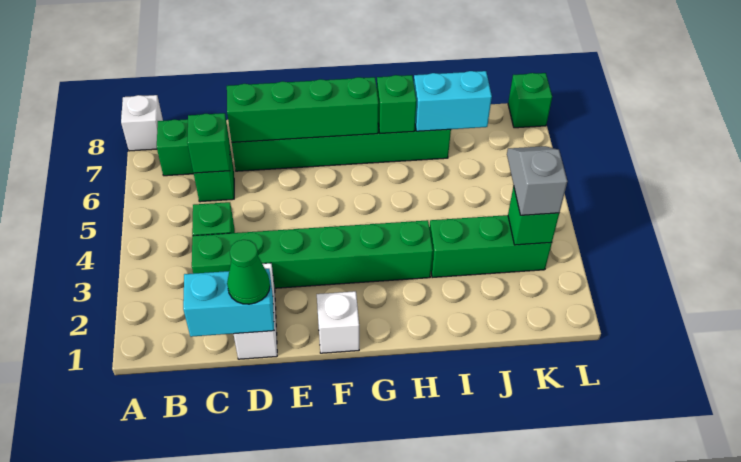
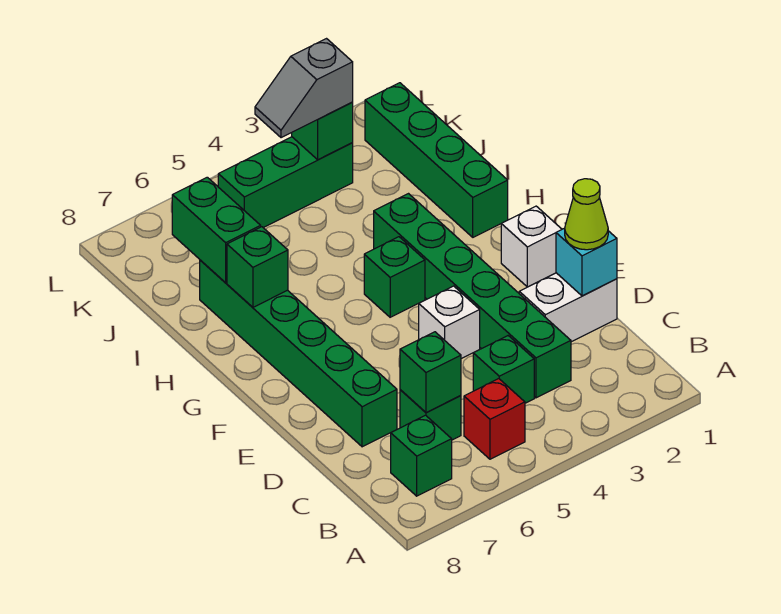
white brick A8 level 1 -> white brick E4 level 1
none -> red brick B5 level 1
cyan brick C1:D1 level 2 -> cyan brick D1 level 2
green cone D1 level 3 -> lime cone D1 level 3
green brick D7:G7 level 2 -> green brick H1:K1 level 1
green brick I3:K3 level 1 -> green brick K3:K5 level 1
cyan brick I7:J7 level 2 -> green brick I7:J7 level 2
green brick L8 level 1 -> green brick G4 level 1

